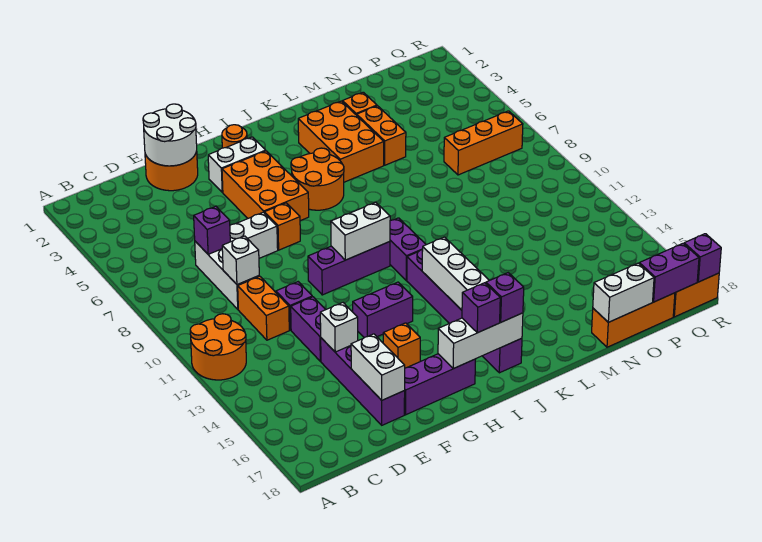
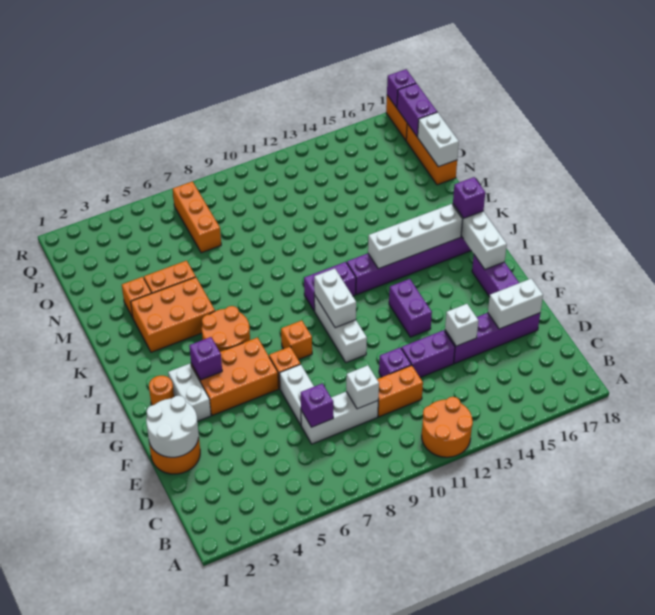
purple brick G10:I10 level 1 -> white brick G10:I10 level 1
orange brick G15 level 1 -> orange brick H8 level 1
purple brick I17 level 3 -> purple brick H4 level 2

